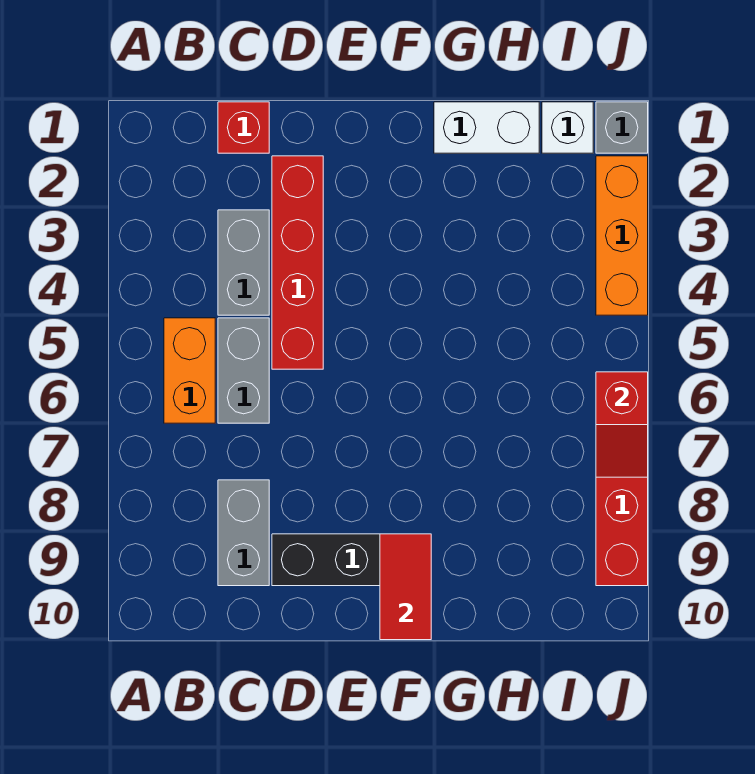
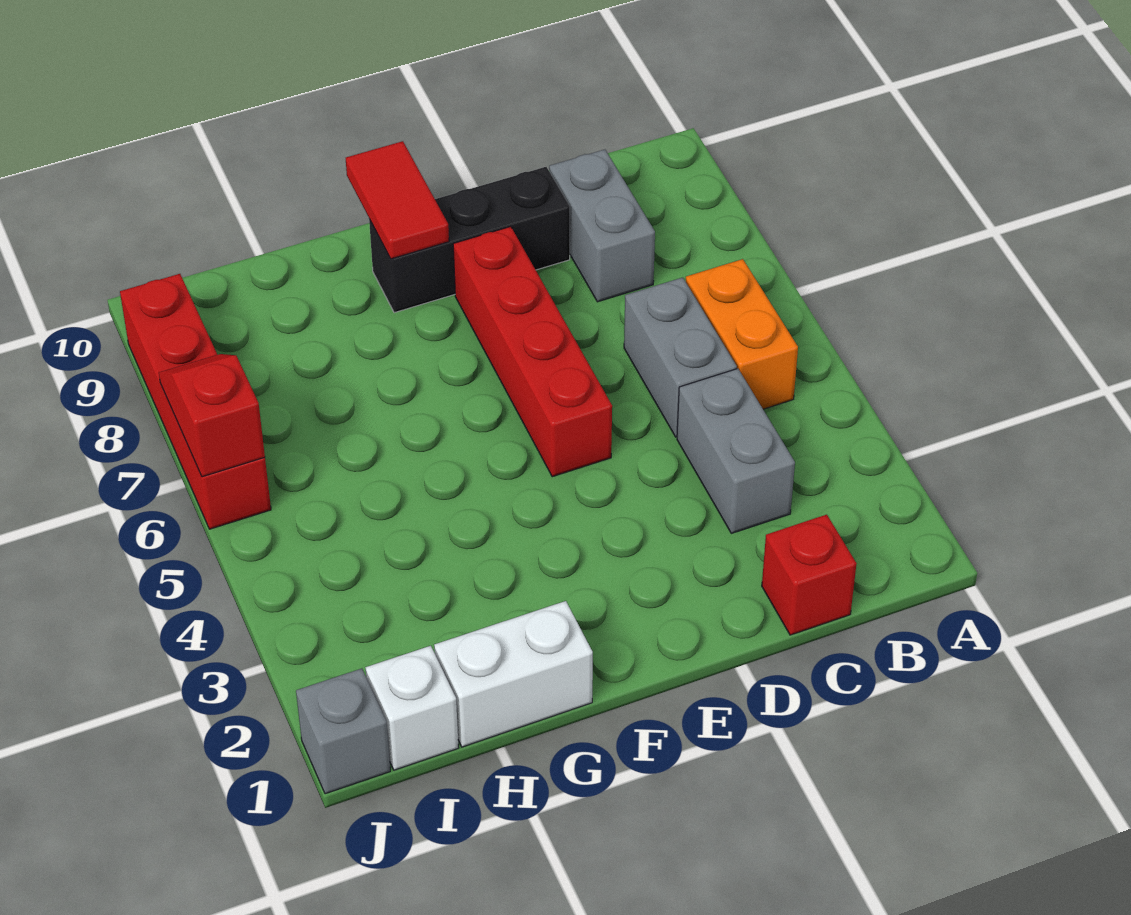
red brick D2:D5 level 1 -> red brick E5:E8 level 1
orange brick J2:J4 level 1 -> none

